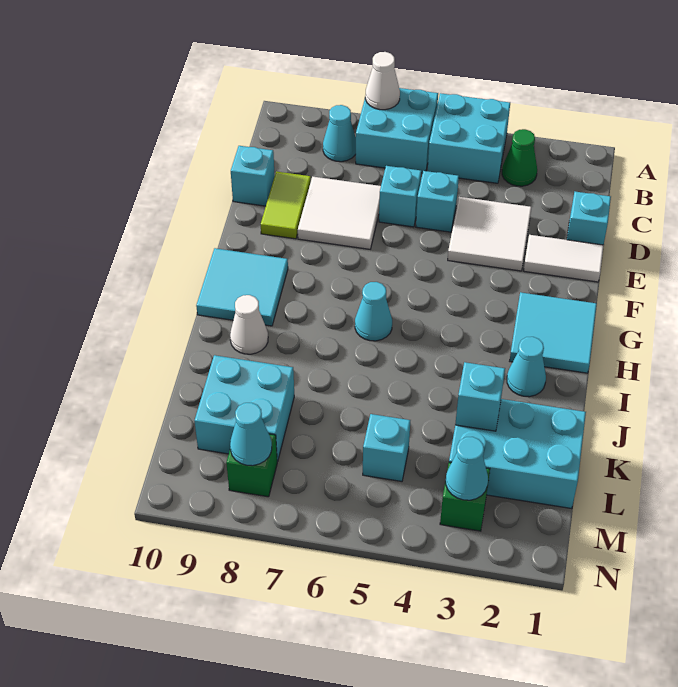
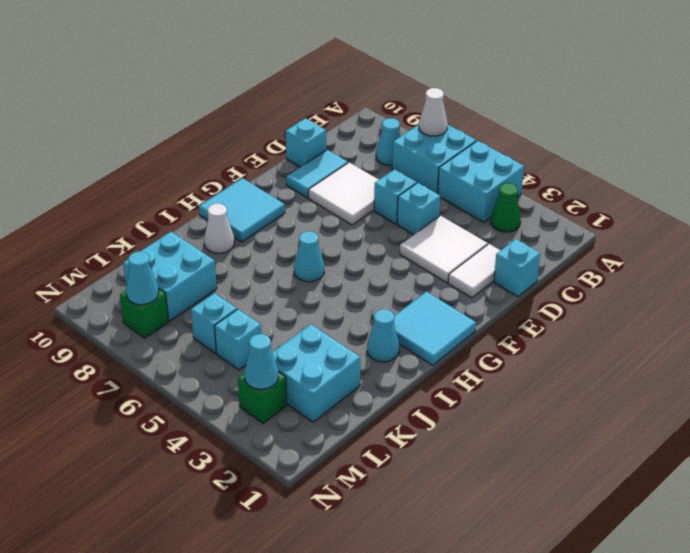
lime tile D9:E9 level 1 -> cyan tile D9:E9 level 1
white tile E1:E2 level 1 -> white tile D2:E2 level 1
cyan brick K1:L3 level 1 -> cyan brick K2:L3 level 1
cyan brick K3 level 2 -> cyan brick L6 level 1

